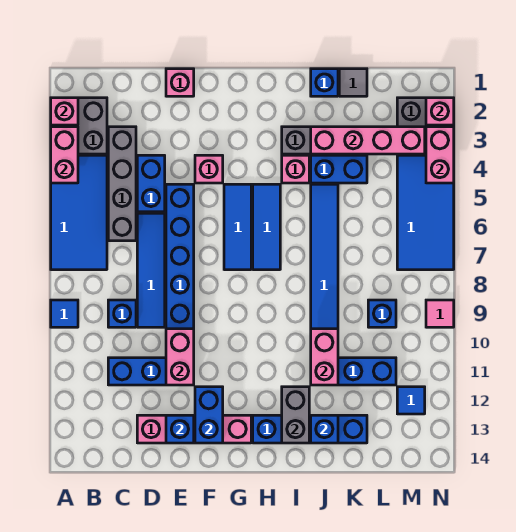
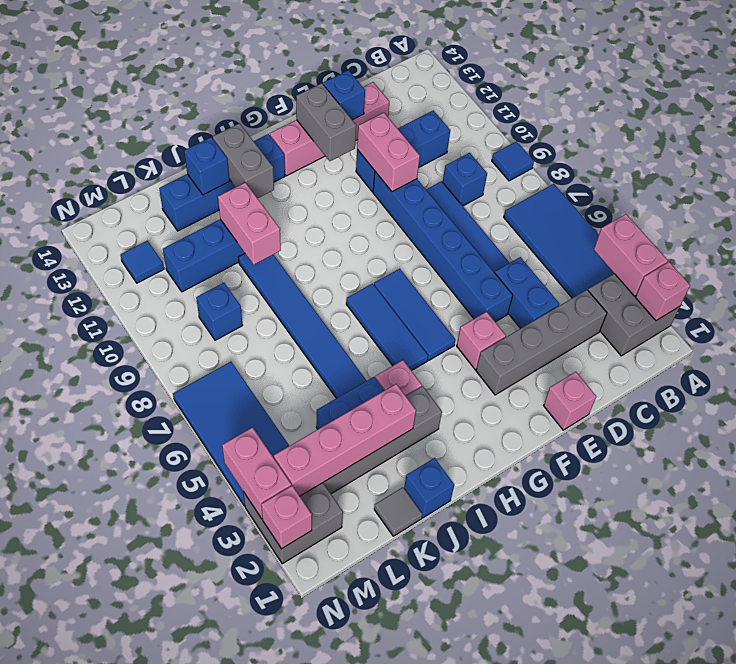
grey brick C3:C6 level 1 -> grey brick C3:F3 level 1
blue brick F12:F13 level 2 -> grey brick F12:F13 level 2
pink tile N9 level 1 -> none

